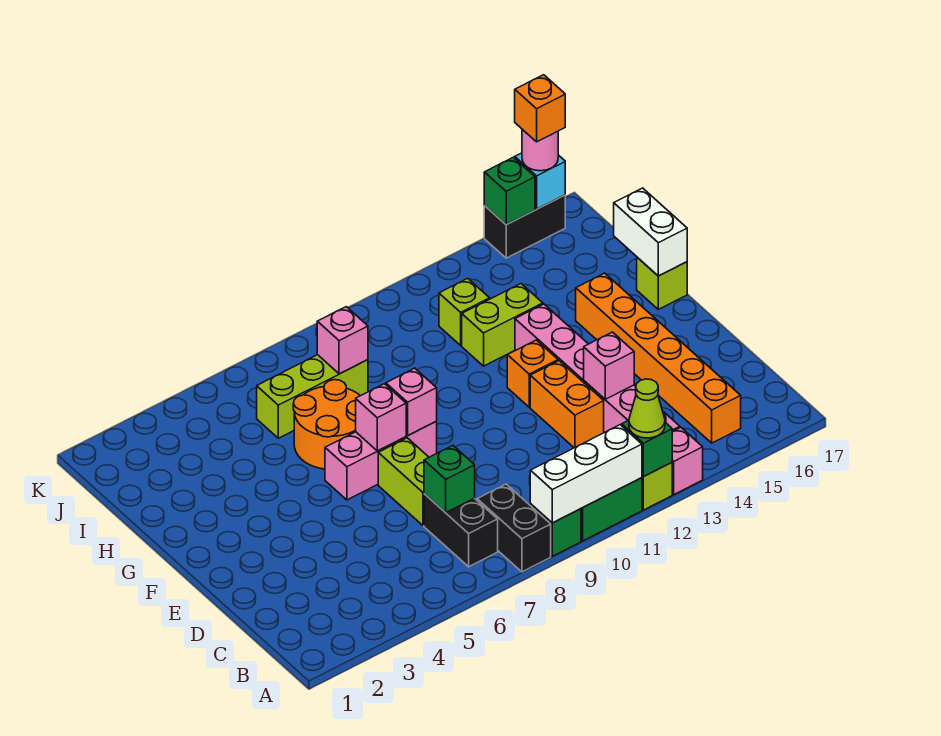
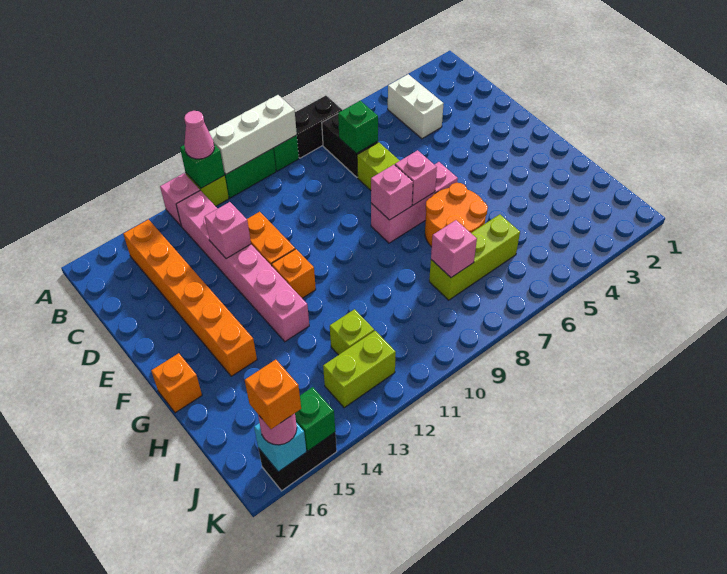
black brick A8:B8 level 1 -> black brick A7:A8 level 1
lime cone A12 level 3 -> pink cone A12 level 3
lime brick G17 level 1 -> orange brick G17 level 1
white brick G17:H17 level 2 -> white brick B4:C4 level 1
lime brick H12:H13 level 1 -> lime brick J12:J13 level 1

